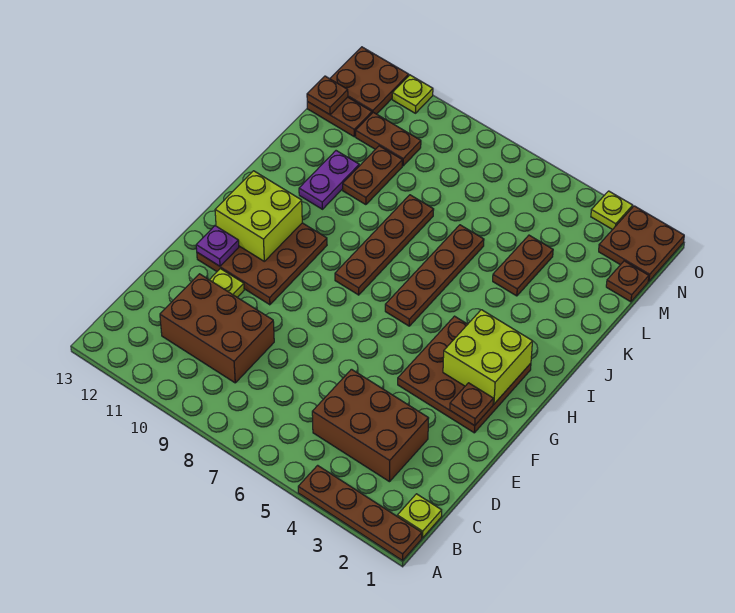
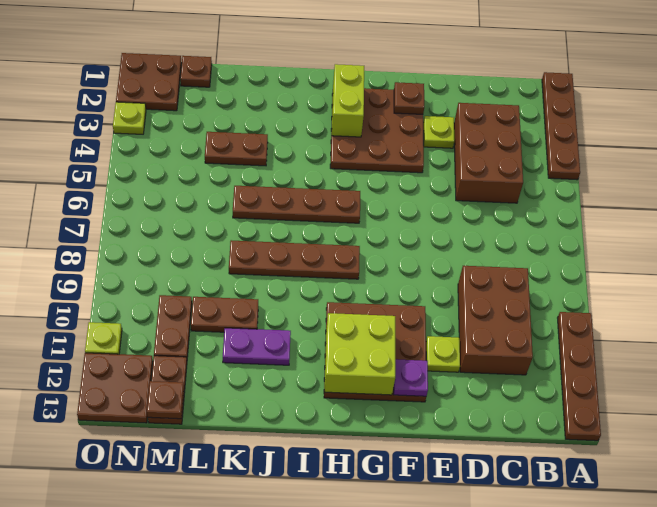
none -> brown plate A10:A13 level 1
lime plate B1 level 1 -> lime plate E3 level 1
lime brick G2:H3 level 2 -> lime brick H2:H3 level 2

